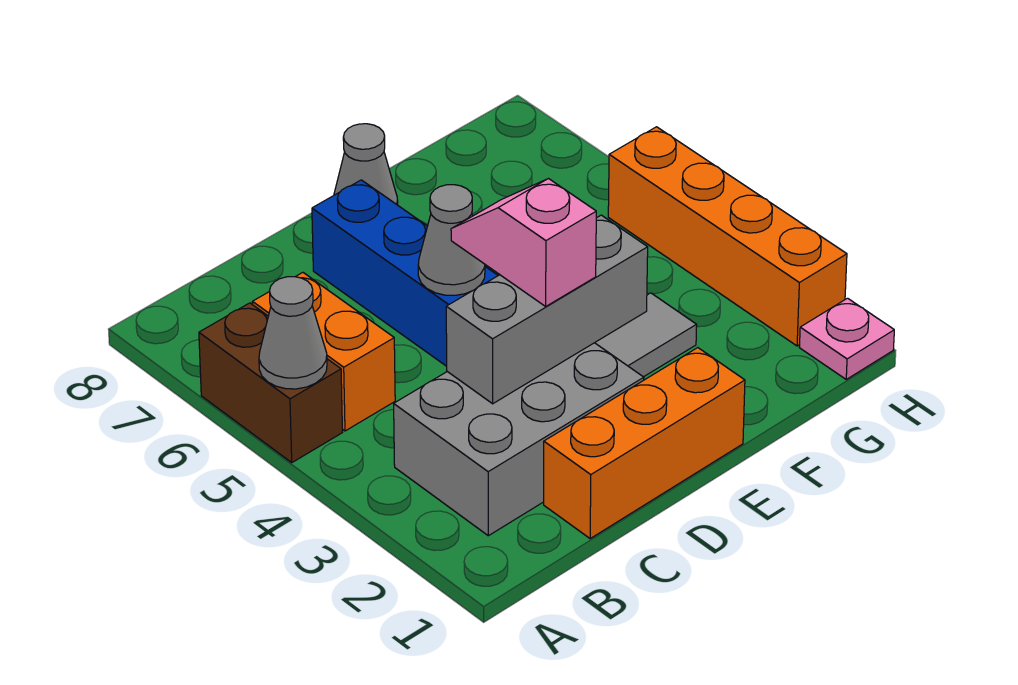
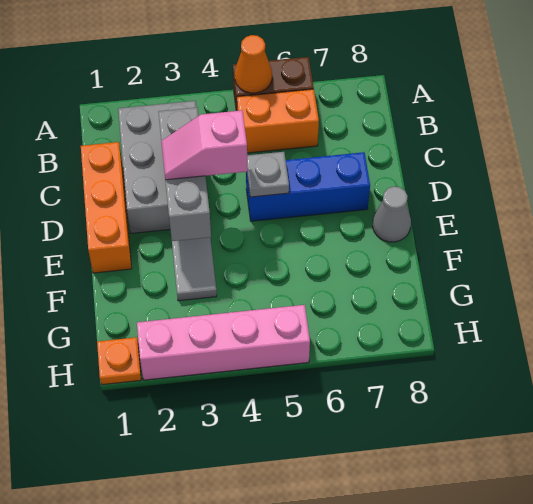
grey cone A5 level 2 -> orange cone A5 level 2
pink slope D3:D4 level 3 top 3 -> pink slope D3:D4 level 3 top 4
grey cone D5 level 2 -> grey plate D5 level 2
pink plate H1 level 1 -> orange plate H1 level 1
orange brick H2:H5 level 1 -> pink brick H2:H5 level 1

